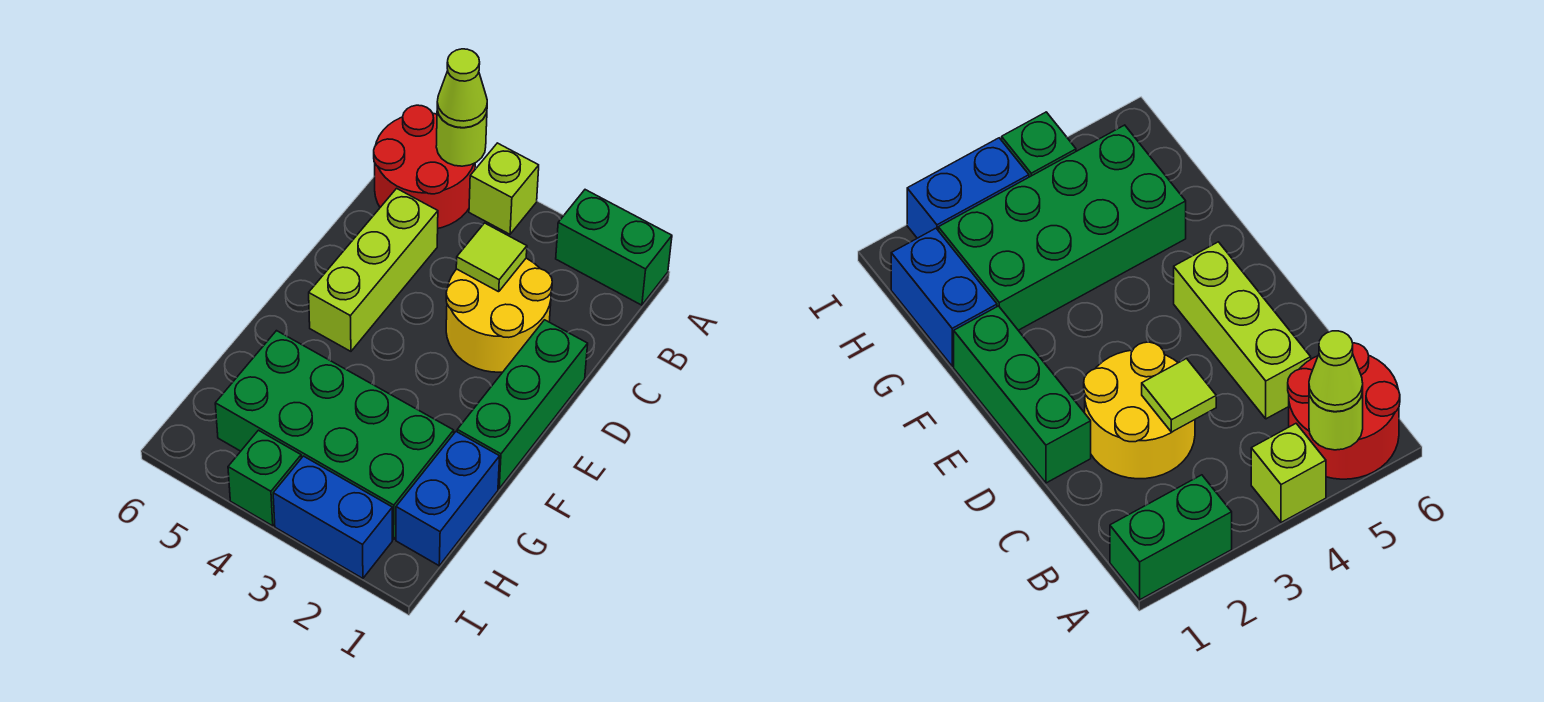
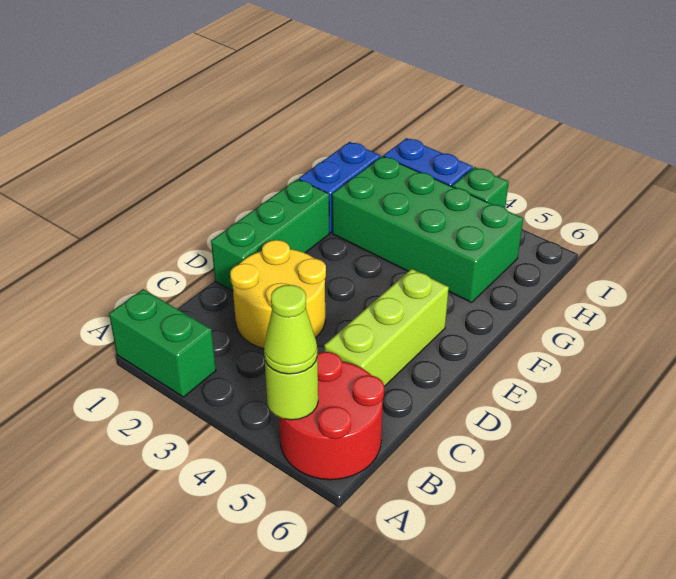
lime brick A4 level 1 -> none
lime tile C3 level 2 -> none

